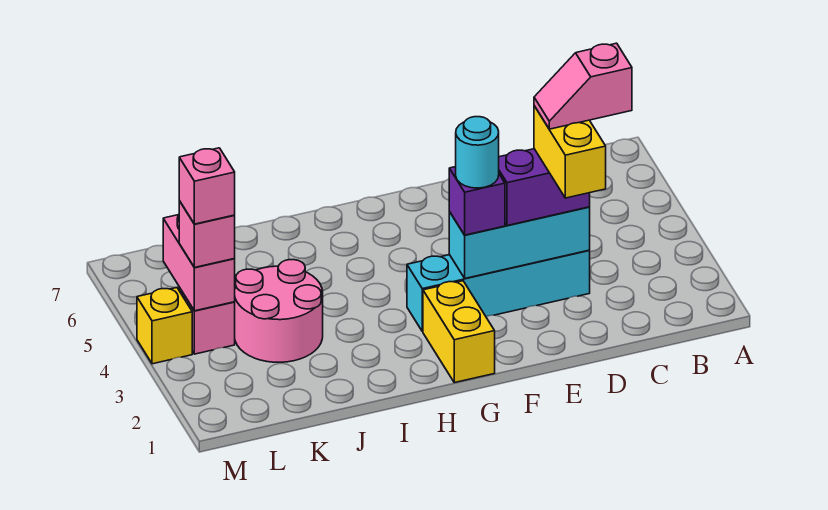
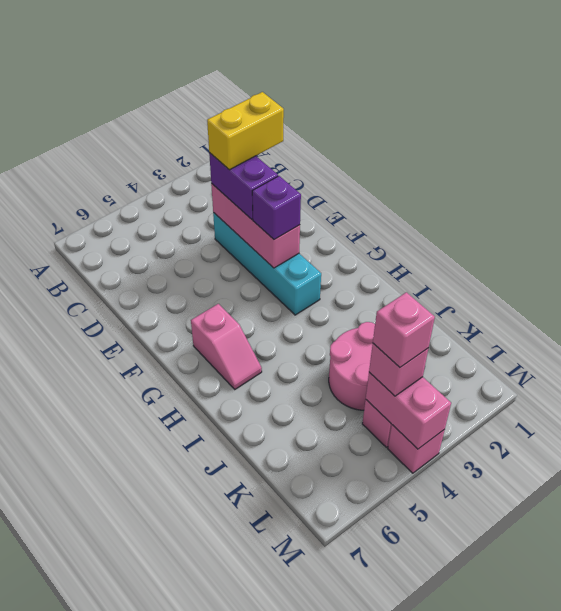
pink slope C3:D3 level 5 top C -> pink slope G6:H6 level 1 top G
cyan brick D3:F3 level 2 -> pink brick D3:F3 level 2
cyan round brick F3 level 4 -> none
yellow brick G1:G2 level 1 -> none
pink brick L4:L5 level 2 -> pink brick L4:M4 level 2
yellow brick M4 level 1 -> pink brick M4 level 1

